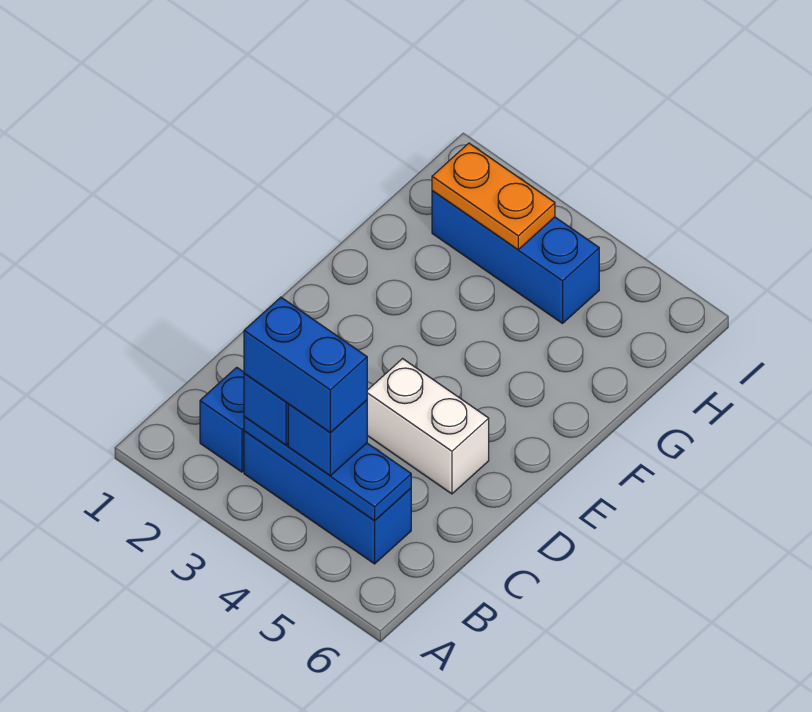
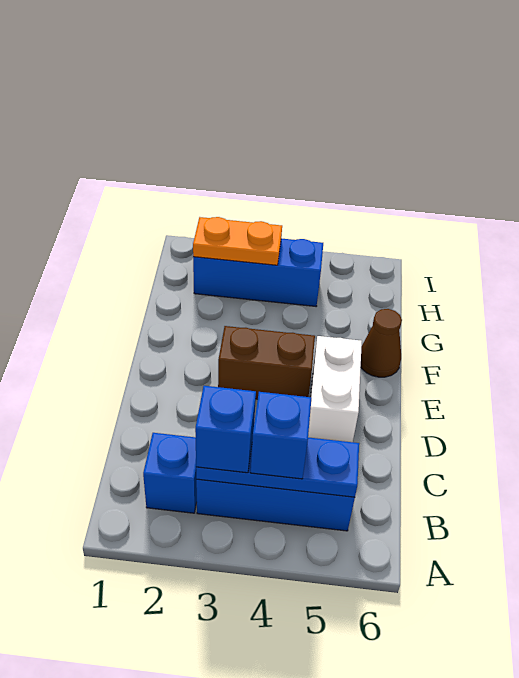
blue brick B3:B4 level 4 -> none
white brick D4:D5 level 1 -> white brick D5:E5 level 1
none -> brown brick E3:E4 level 1
none -> brown cone F6 level 1

